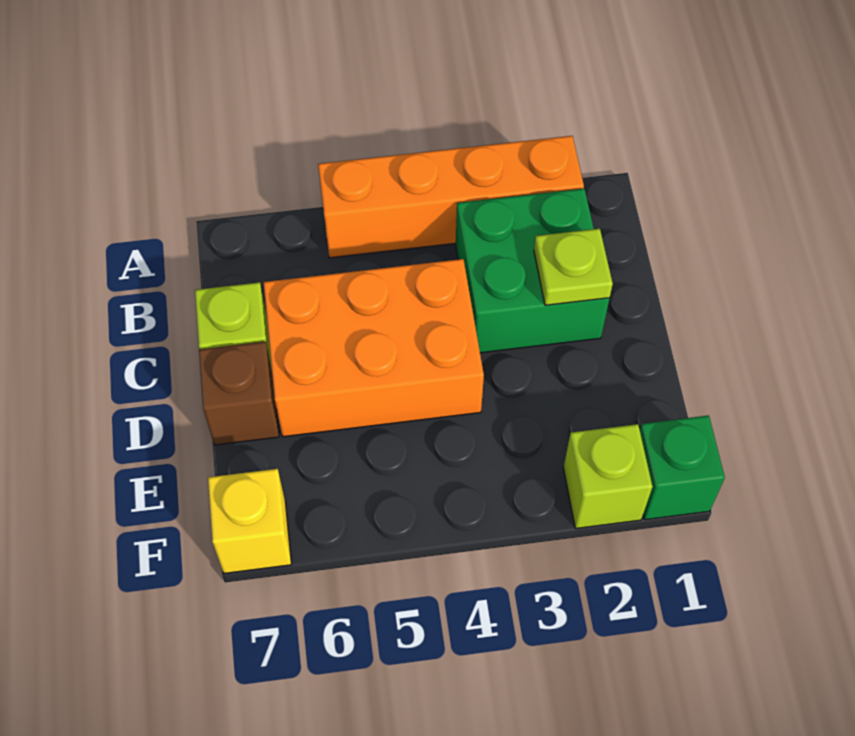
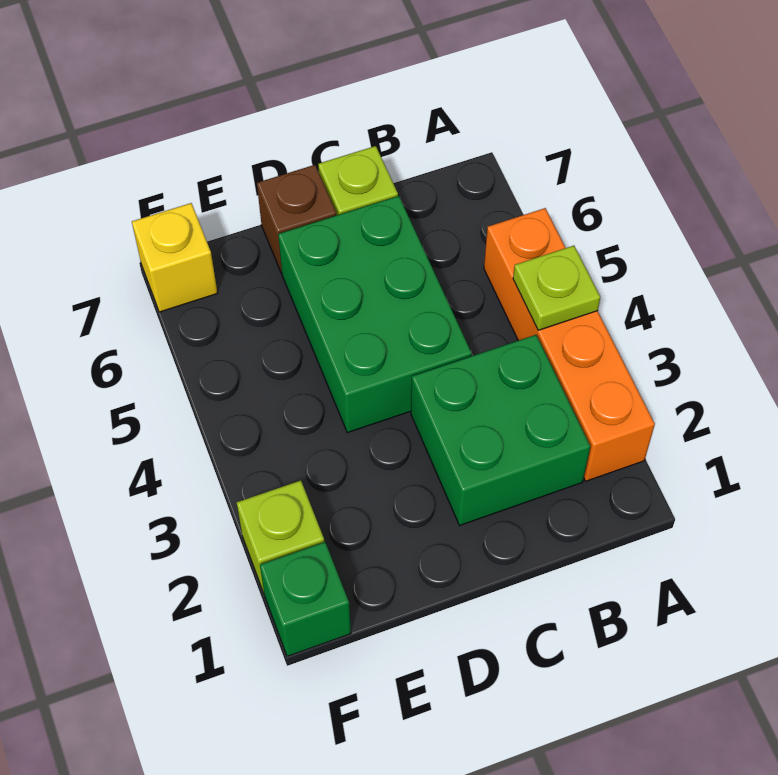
lime plate C2 level 2 -> lime plate A4 level 2
orange brick C4:D6 level 1 -> green brick C4:D6 level 1

